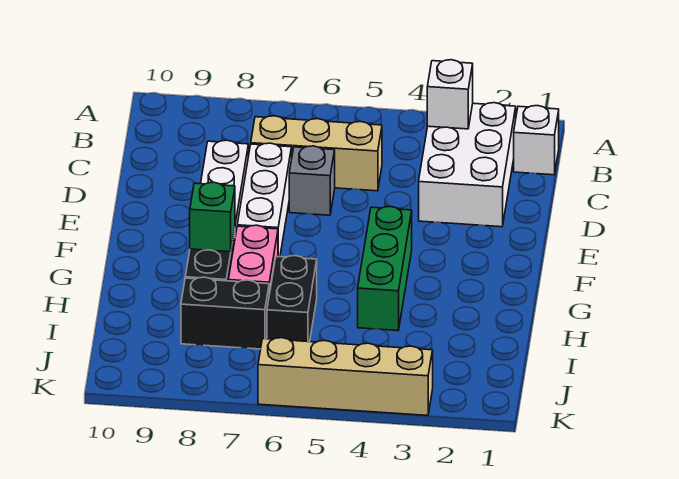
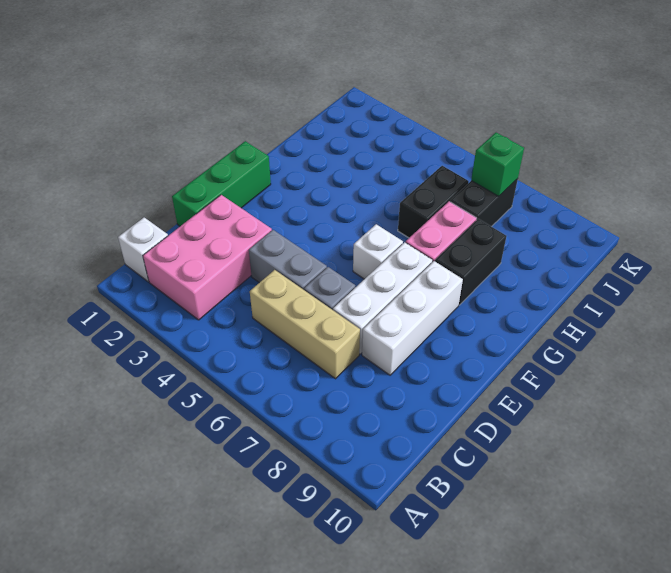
white brick B2:D3 level 1 -> pink brick B2:D3 level 1
white brick B3 level 2 -> white brick F6 level 1
none -> grey brick D4:D5 level 1
green brick F4:H4 level 1 -> green brick D1:F1 level 1
green brick G8 level 2 -> green brick J7 level 2
black brick I7:I8 level 1 -> black brick I7:J7 level 1
tan brick K3:K6 level 1 -> none

